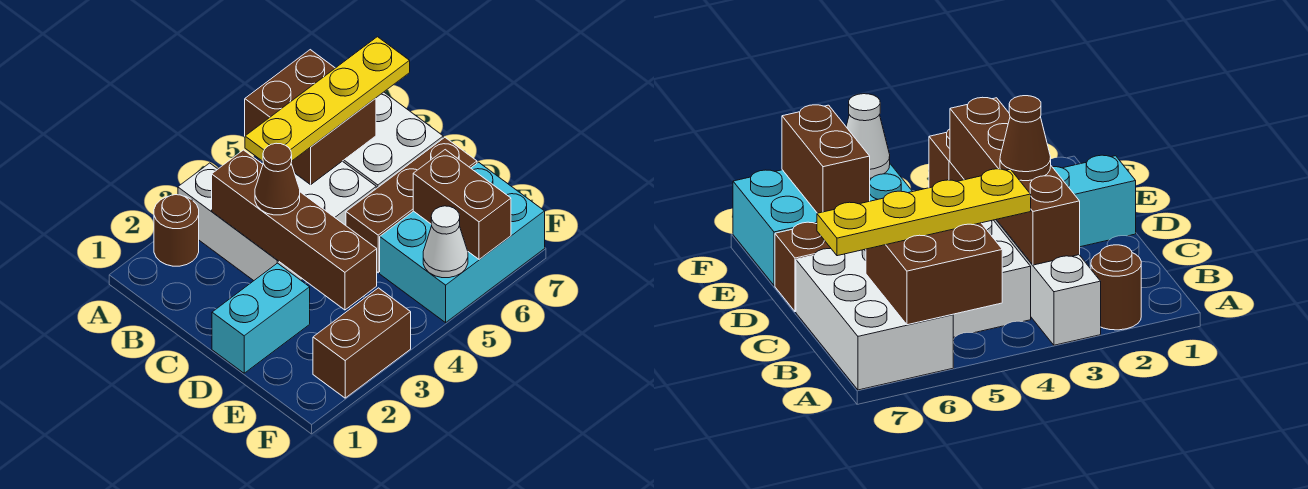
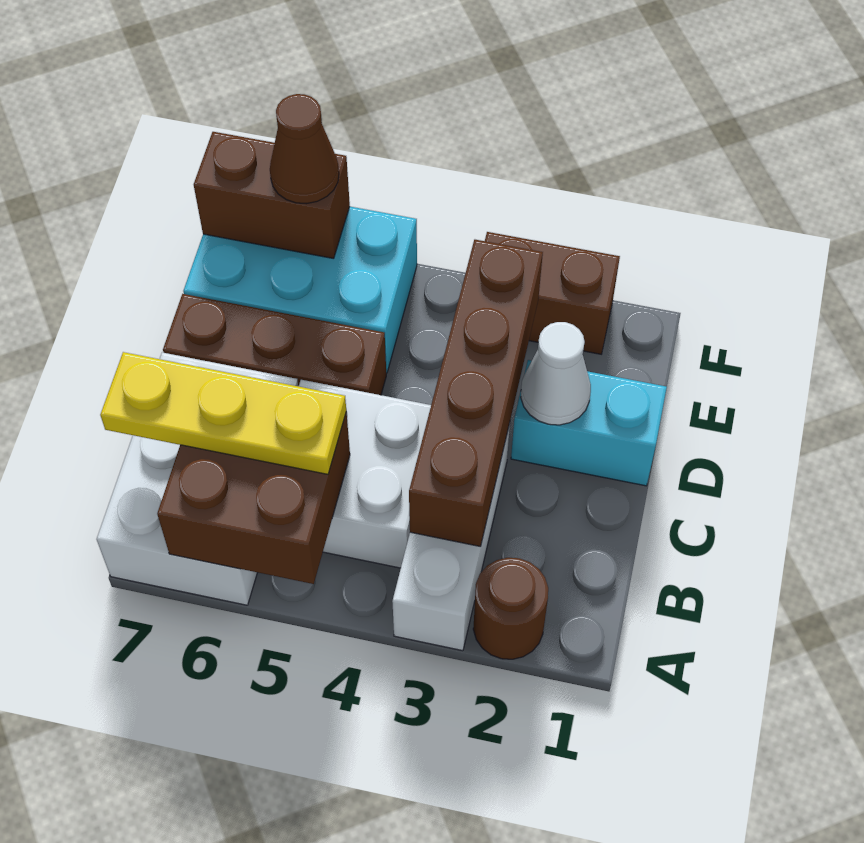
yellow plate B4:B7 level 3 -> yellow plate B5:B7 level 3
brown cone C3 level 3 -> brown cone F6 level 3
brown brick E6:F6 level 2 -> brown brick F6:F7 level 2
white cone F5 level 2 -> white cone D2 level 2

